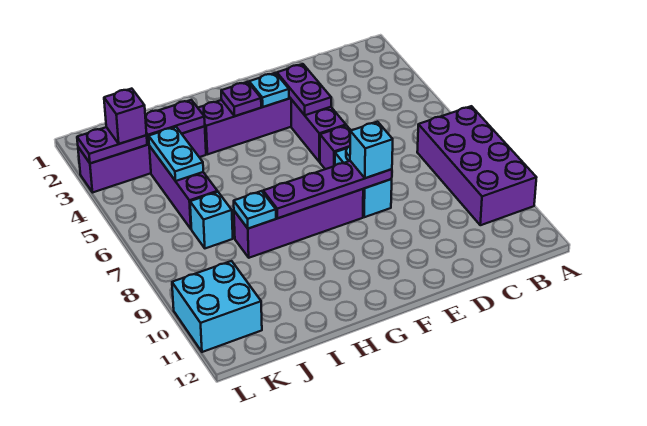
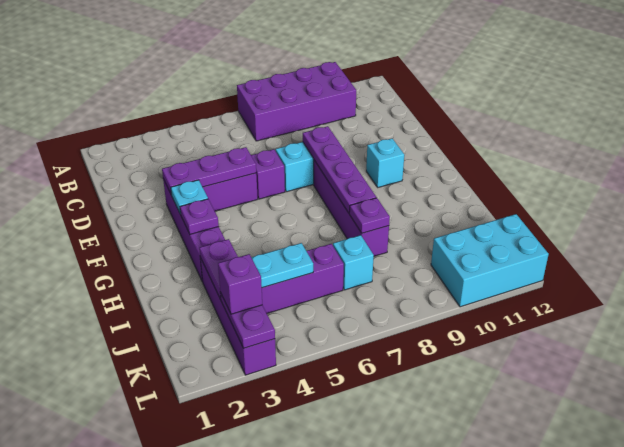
purple plate E3:E4 level 2 -> purple plate E3:E5 level 2
cyan brick E8 level 3 -> cyan brick F10 level 1
cyan plate I8 level 2 -> purple plate I8 level 2
cyan brick K10:L11 level 1 -> cyan brick K10:L12 level 1

